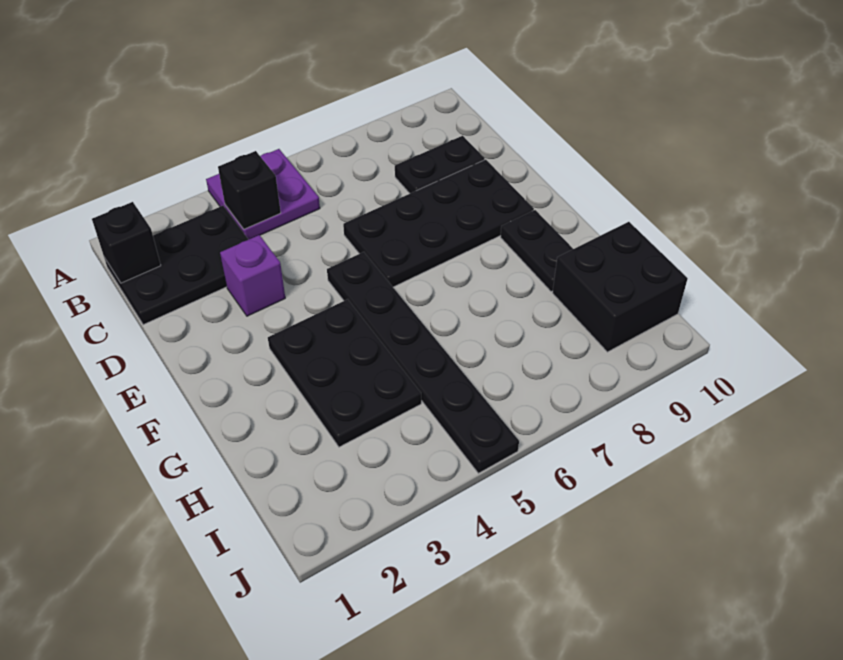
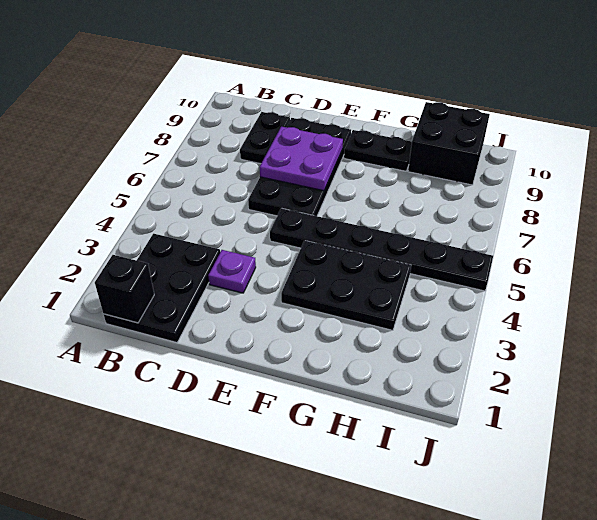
purple plate A4:B5 level 1 -> purple plate D7:E8 level 2
black brick B4 level 2 -> none
purple brick D3 level 1 -> purple plate D3 level 1

